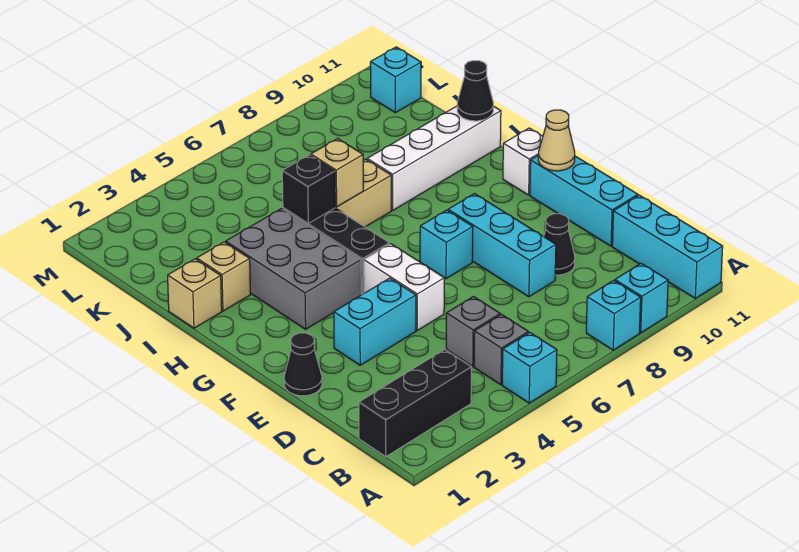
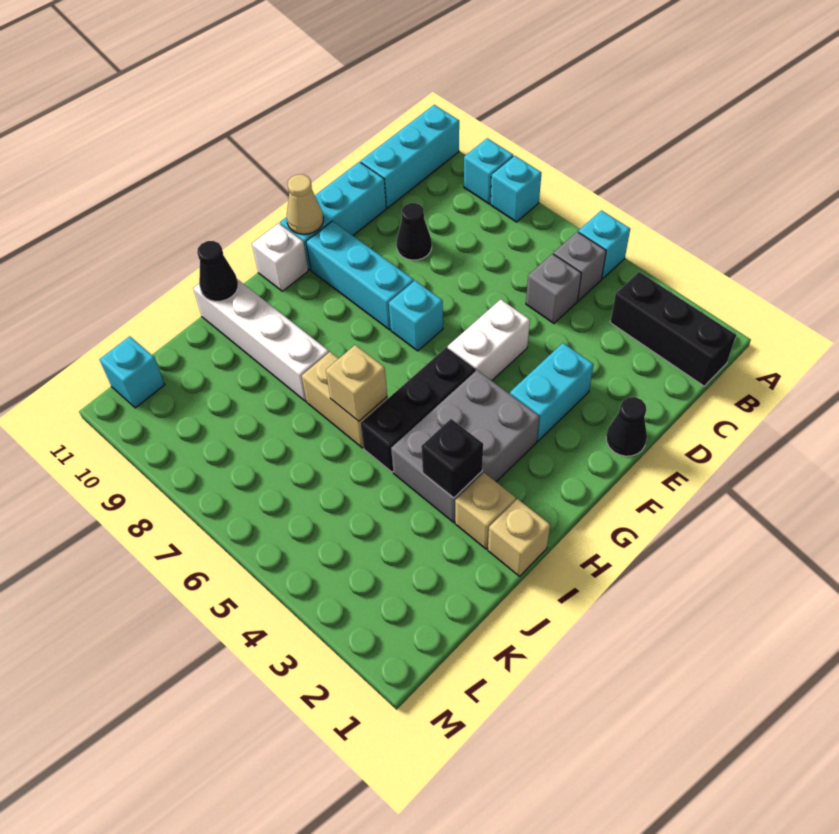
cyan brick D8:F8 level 1 -> cyan brick F8:F10 level 1
cyan brick E3:E4 level 1 -> cyan brick E3:F3 level 1
black brick I5 level 2 -> black brick I3 level 2

